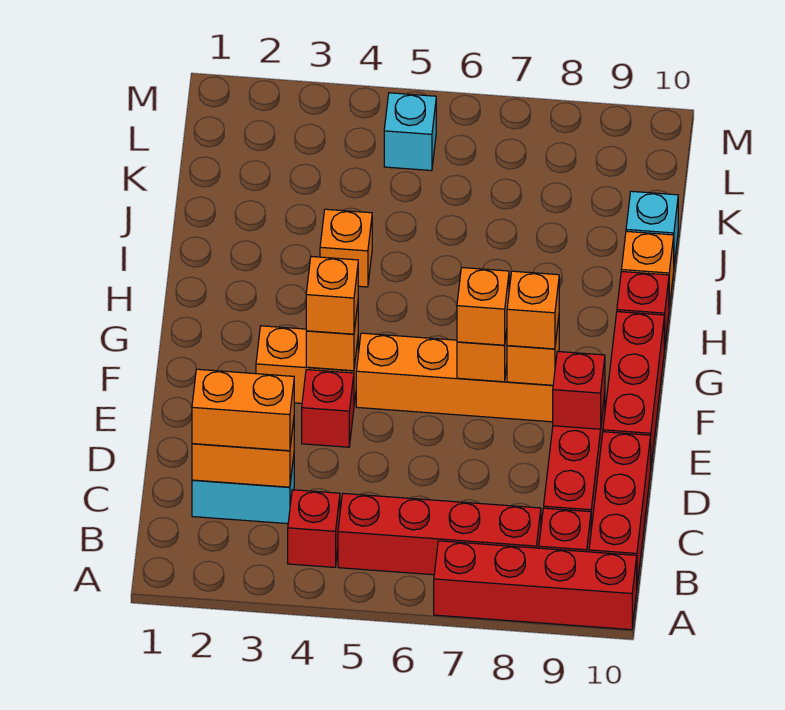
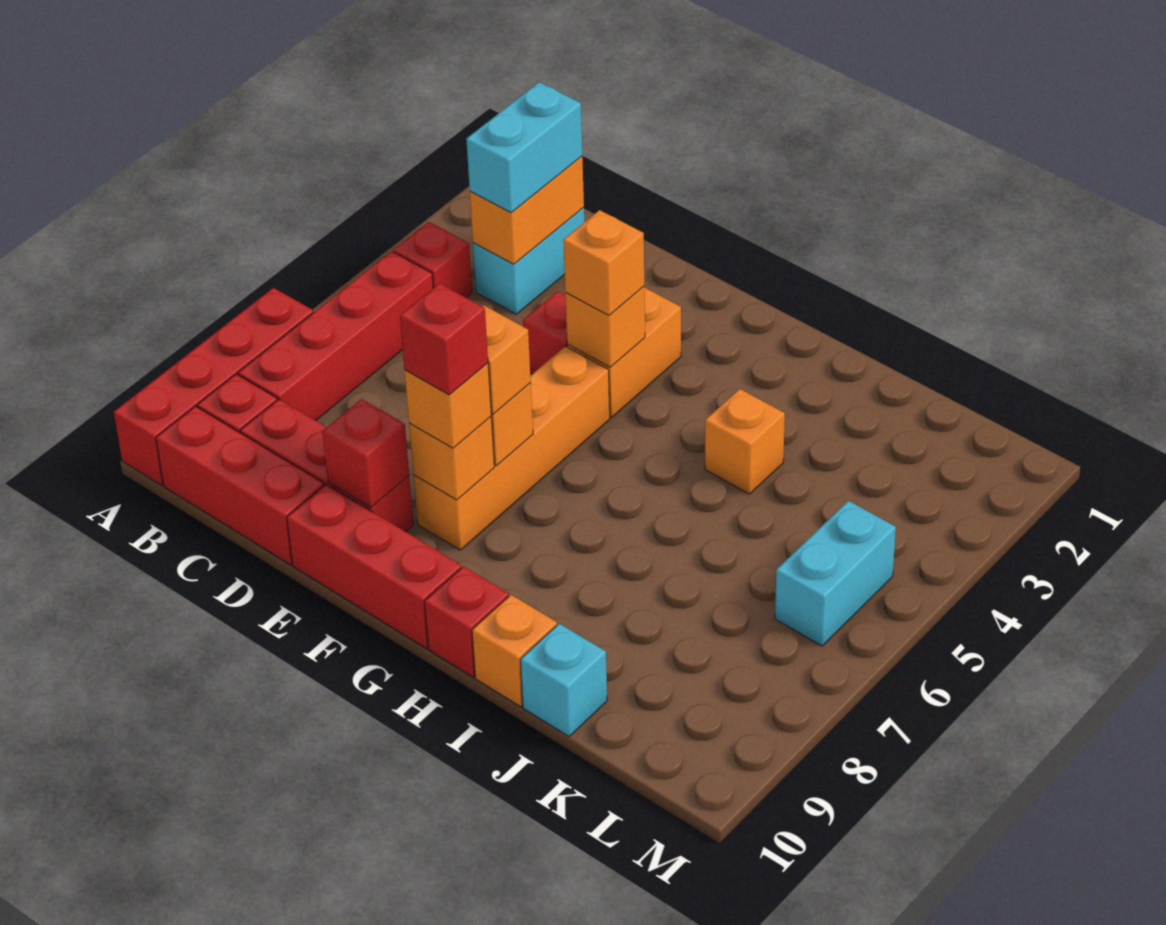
orange brick C2:C3 level 3 -> cyan brick C2:C3 level 3
none -> red brick F8 level 4
cyan brick L5 level 1 -> cyan brick L5:L6 level 1

